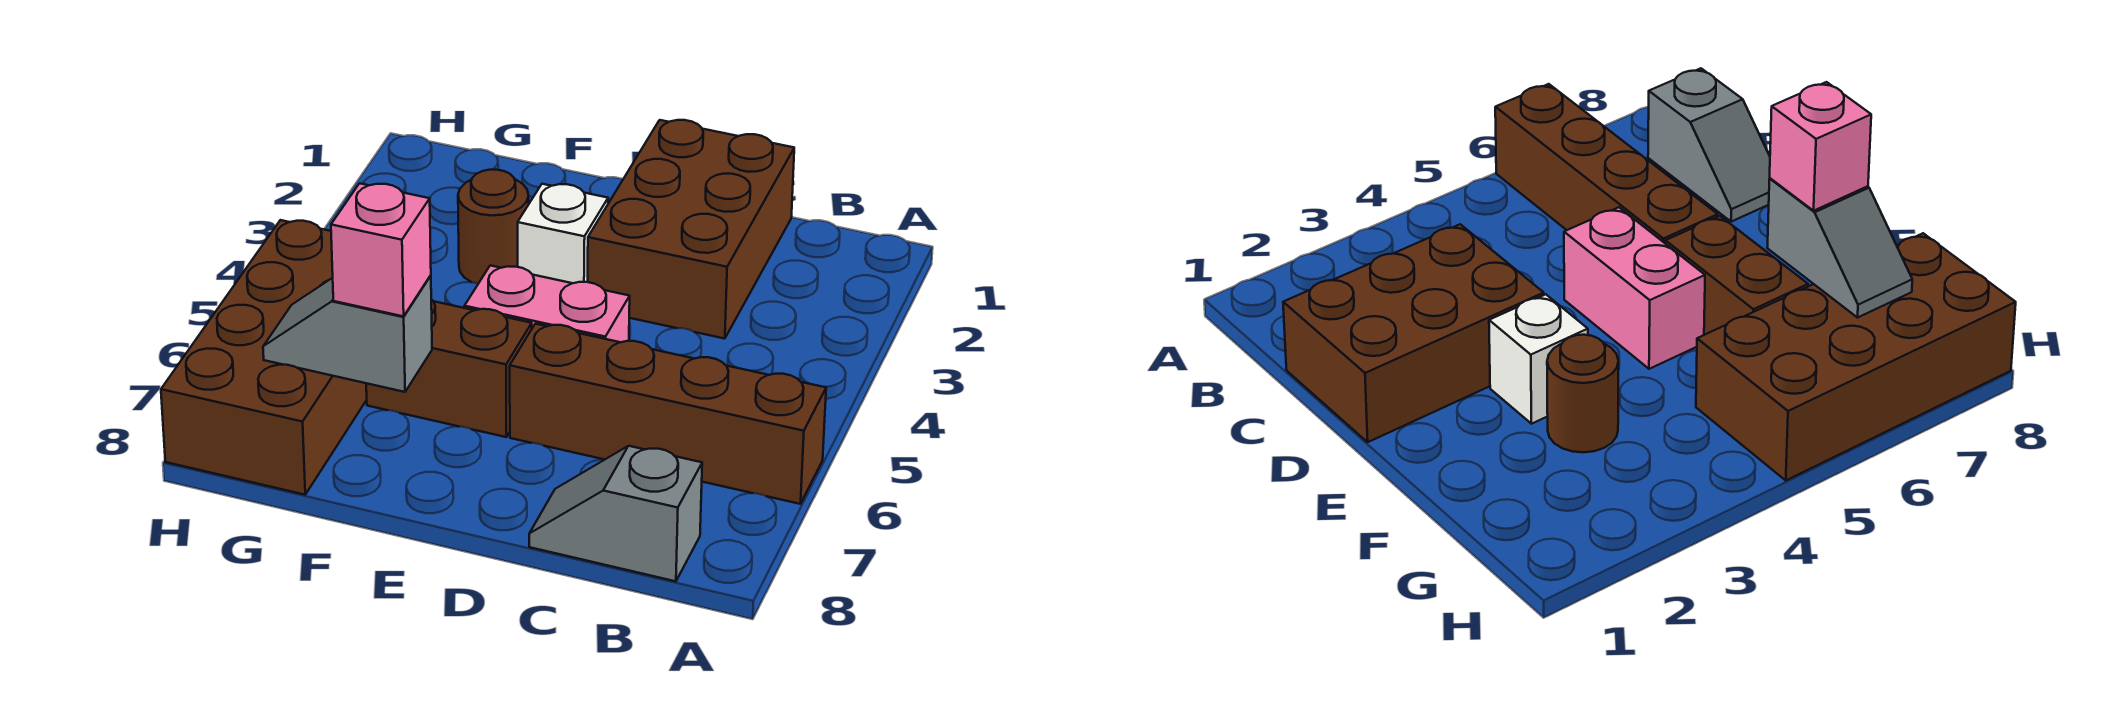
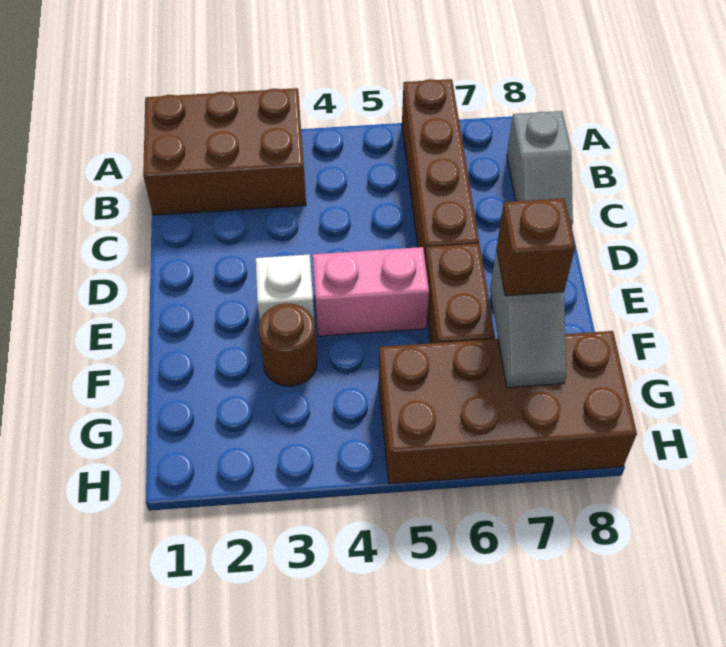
brown brick C1:D3 level 1 -> brown brick A1:B3 level 1
pink brick D5:E5 level 1 -> pink brick E4:E5 level 1
pink brick F7 level 3 -> brown brick F7 level 3

